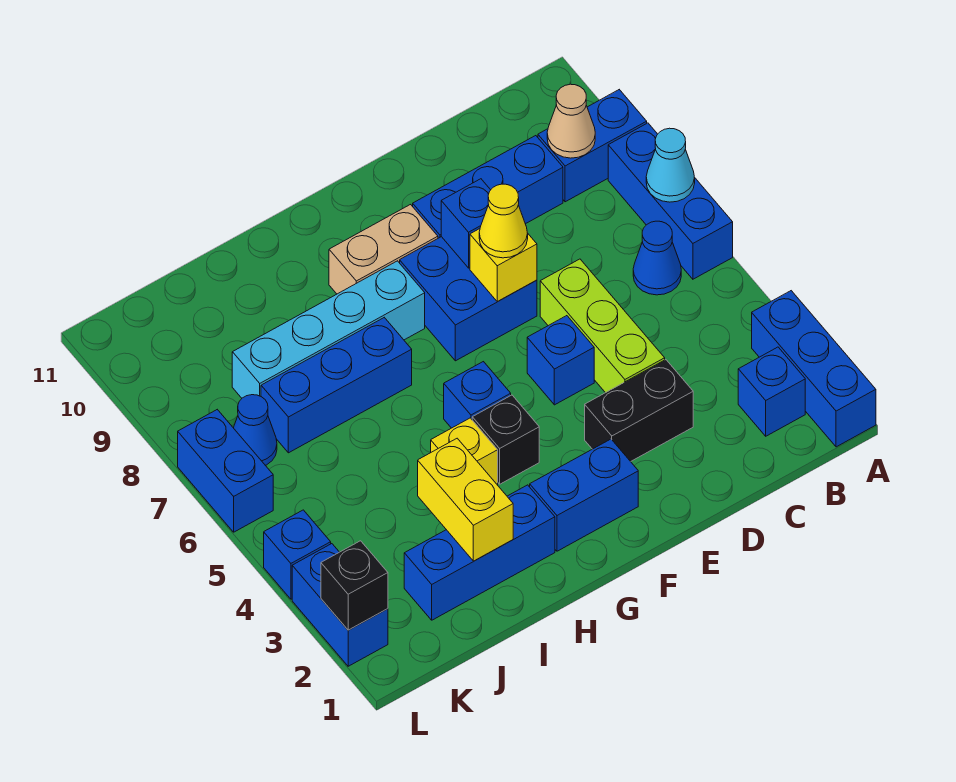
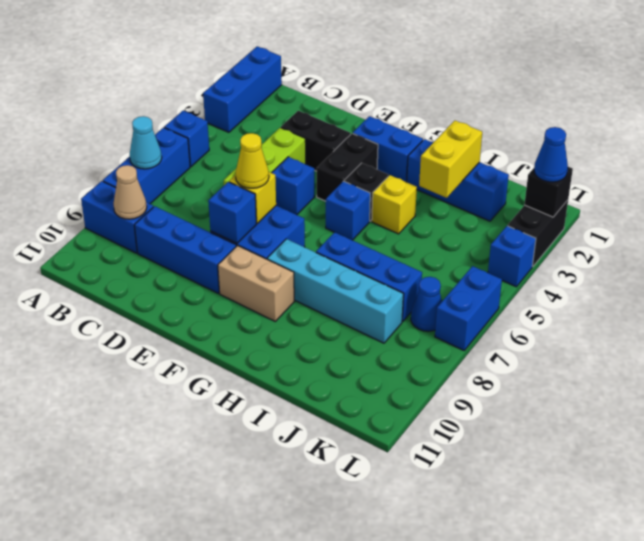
blue brick B2 level 1 -> blue brick A5 level 1
blue cone B6 level 1 -> blue cone L2 level 3
none -> black brick F3:F4 level 1
blue brick L2:L3 level 1 -> black brick L2:L3 level 1

